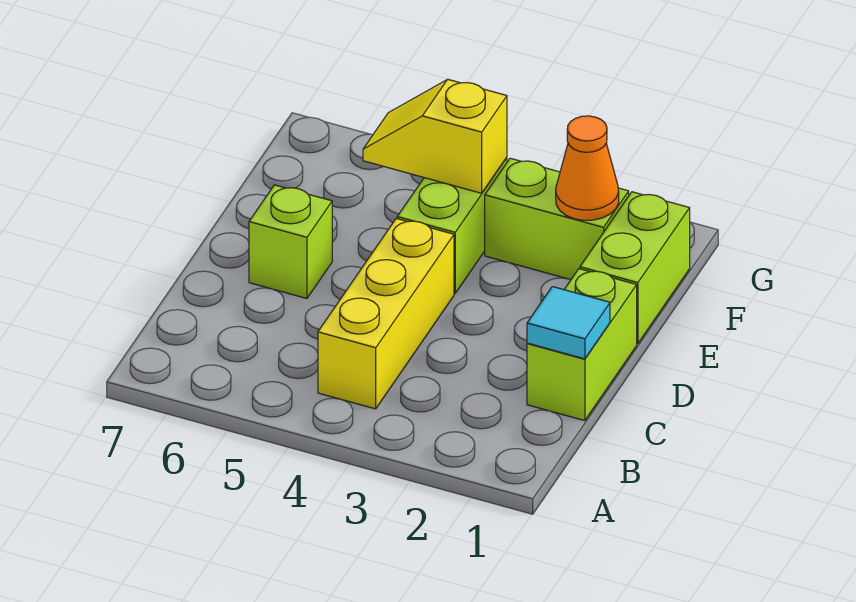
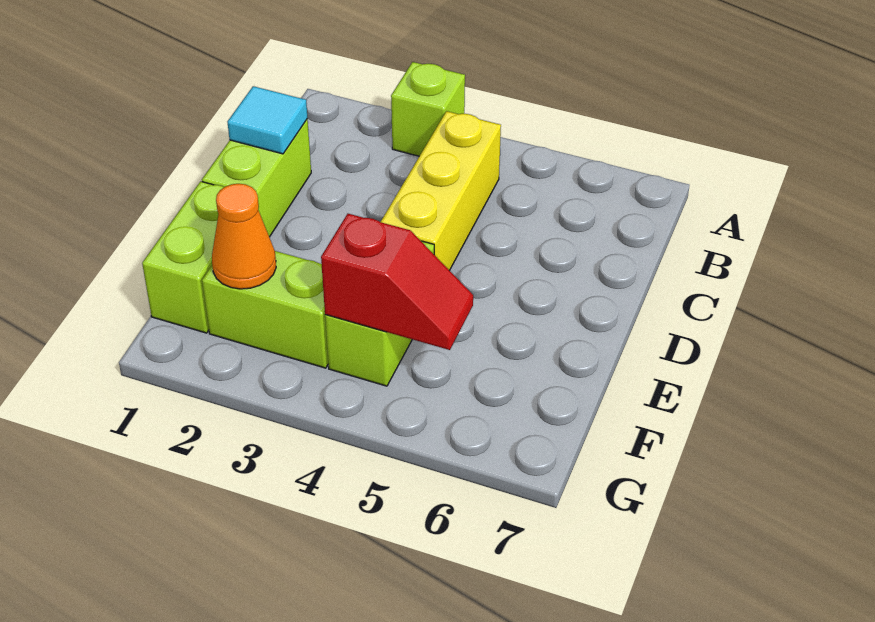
lime brick D6 level 1 -> lime brick A3 level 1
yellow slope F4:F5 level 2 top 4 -> red slope F4:F5 level 2 top 4

